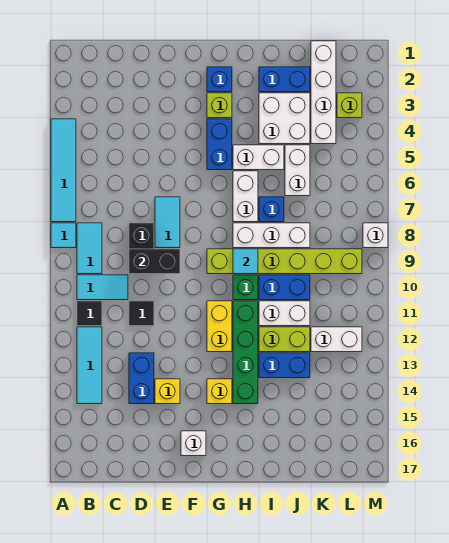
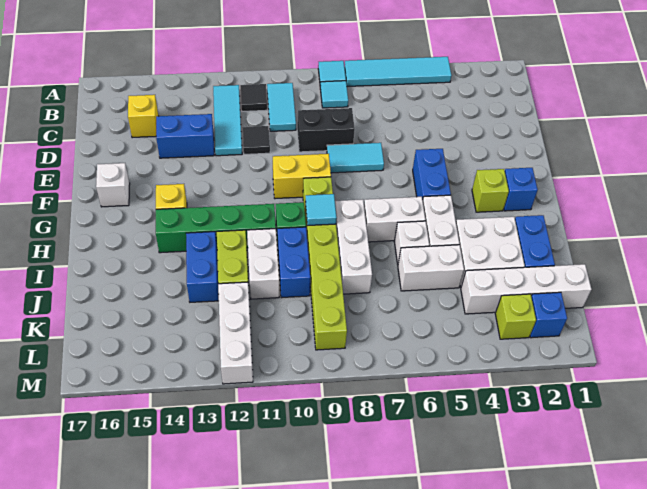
cyan tile B8:B9 level 1 -> cyan tile B8 level 1
cyan tile B12:B14 level 1 -> cyan tile B12:D12 level 1
black brick D9:E9 level 2 -> none
yellow brick E14 level 1 -> yellow brick C15 level 1
blue brick G4:G5 level 1 -> blue brick F5:G5 level 1
yellow brick G11:G12 level 1 -> yellow brick F9:F10 level 1
blue brick I7 level 1 -> blue brick L2 level 1
white brick K12:L12 level 1 -> white brick K12:M12 level 1
white brick M8 level 1 -> white brick I6 level 1

